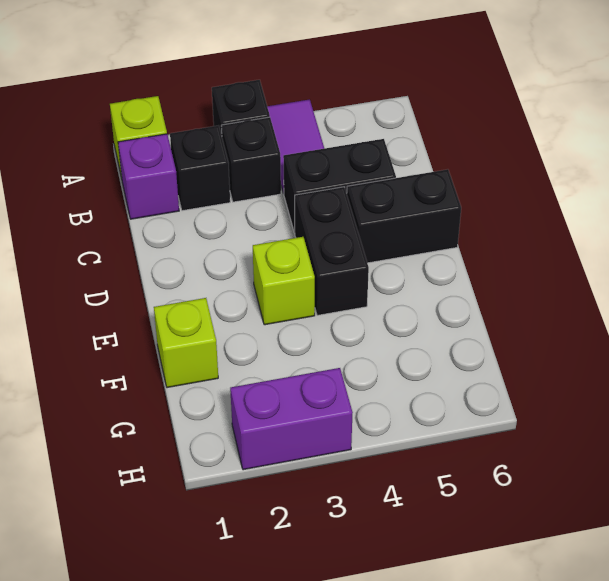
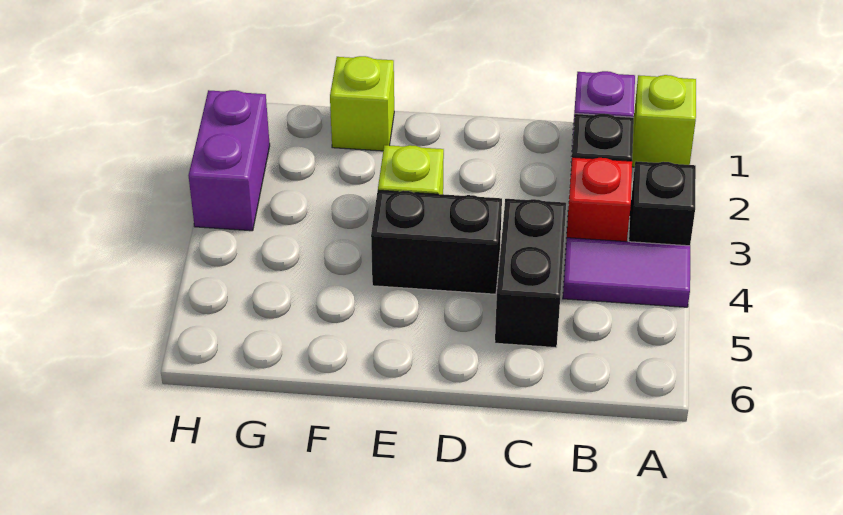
black brick B3 level 1 -> red brick B3 level 1
black brick D5:D6 level 1 -> none

